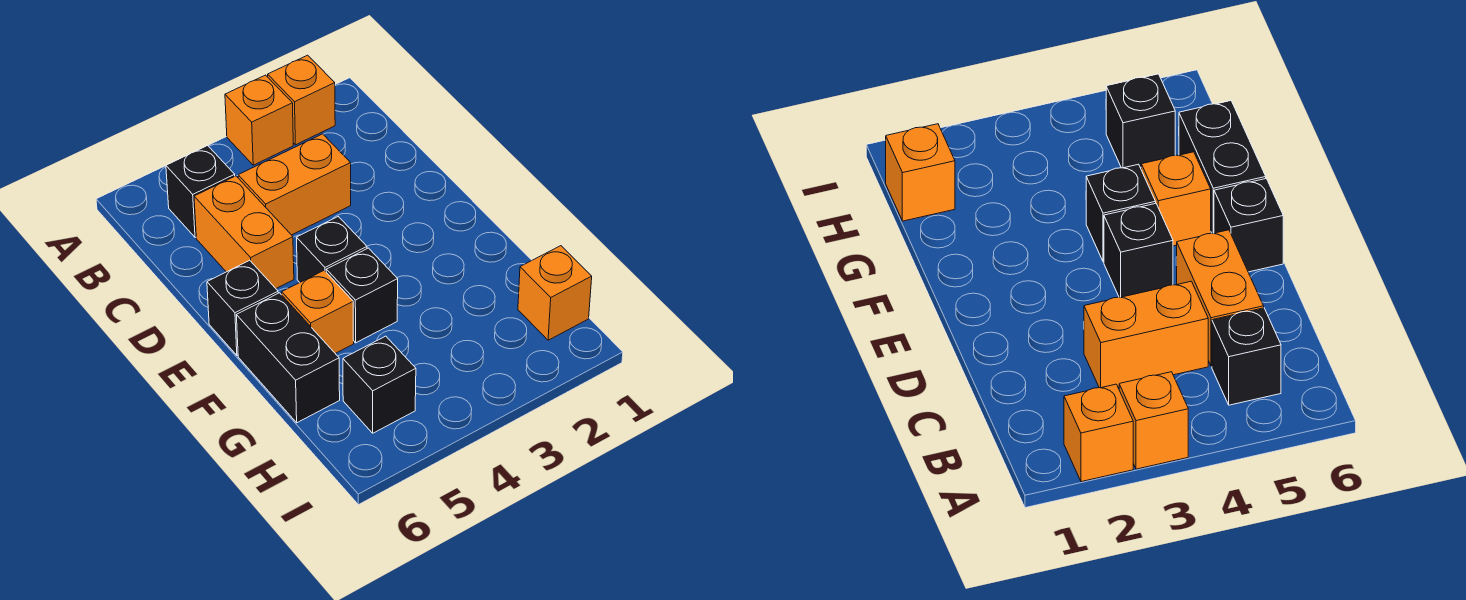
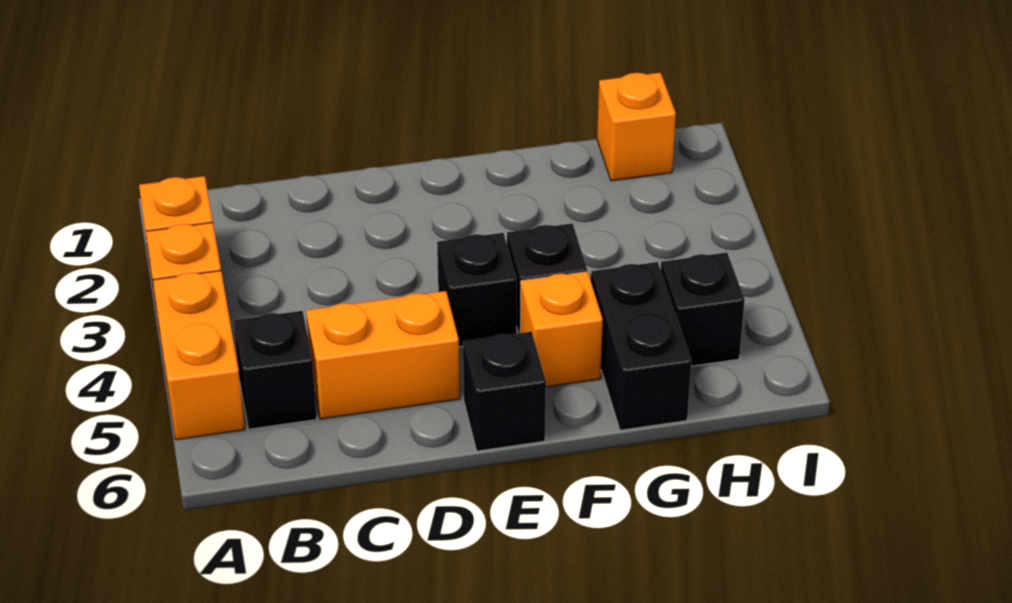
orange brick C3:C4 level 1 -> orange brick A4:A5 level 1
black brick F6:G6 level 1 -> black brick G5:G6 level 1

